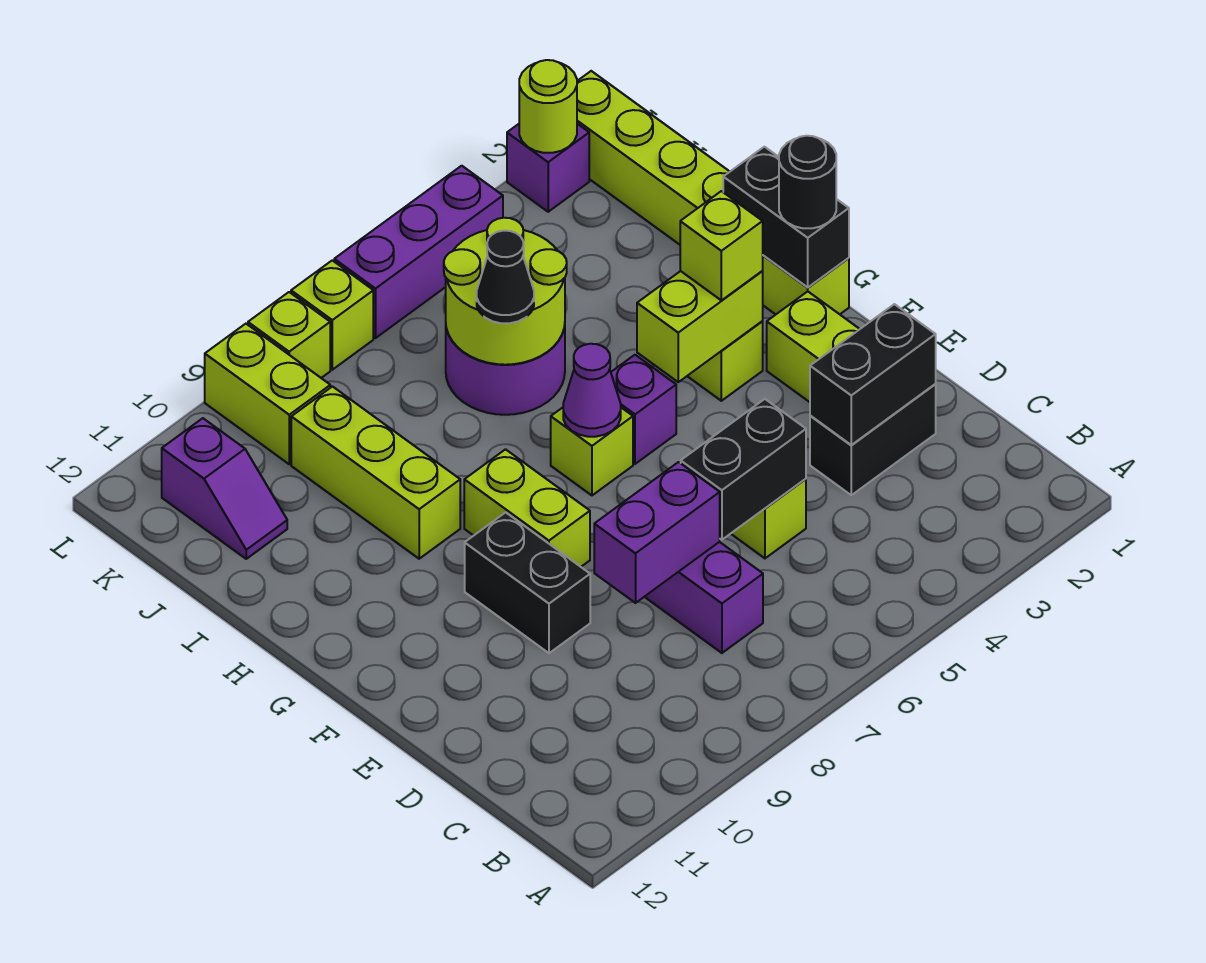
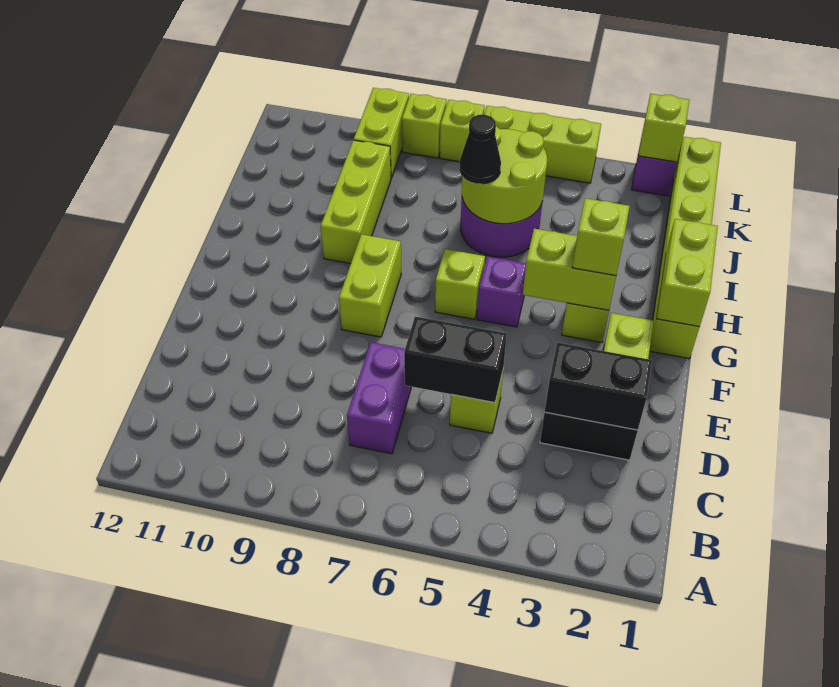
purple brick D7:D8 level 2 -> none
black brick E9:F9 level 1 -> none
black brick G1:H1 level 2 -> lime brick G1:H1 level 2
black round brick G1 level 3 -> none
purple cone G6 level 2 -> none
purple slope J11:K11 level 1 top K -> none
lime round brick L2 level 2 -> lime brick L2 level 2
purple brick L4:L6 level 1 -> lime brick L4:L6 level 1

